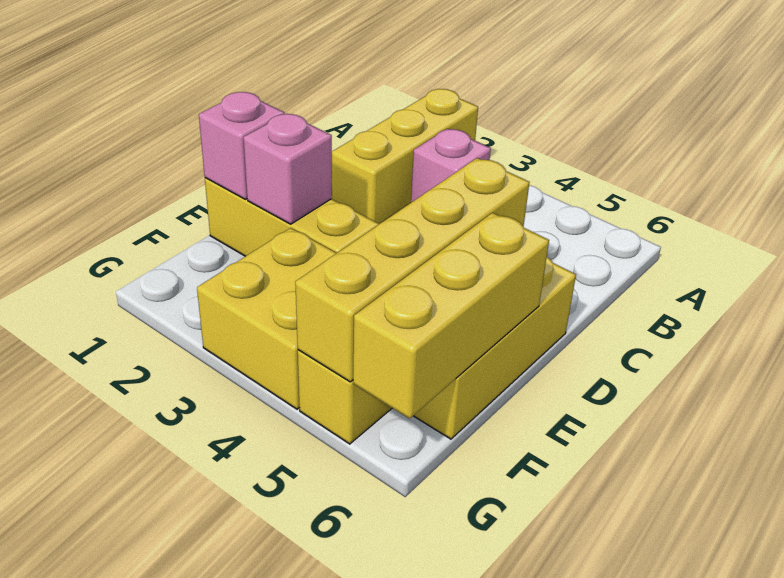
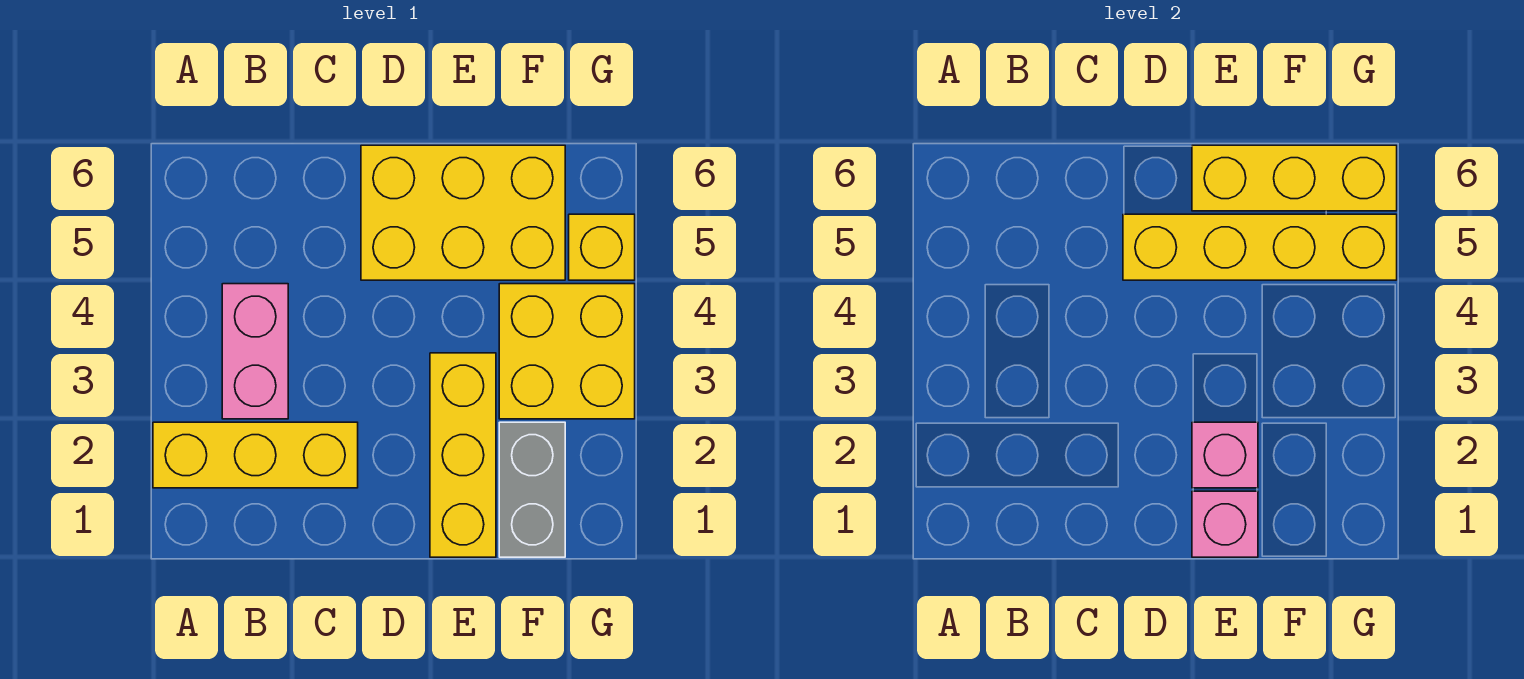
pink brick B3 level 1 -> pink brick B3:B4 level 1
none -> grey brick F1:F2 level 1

